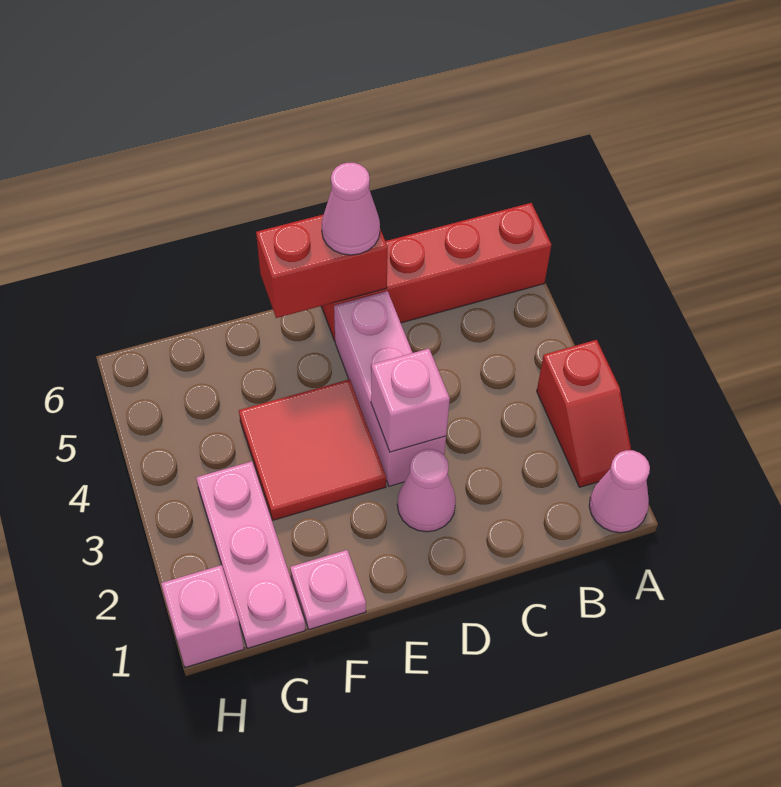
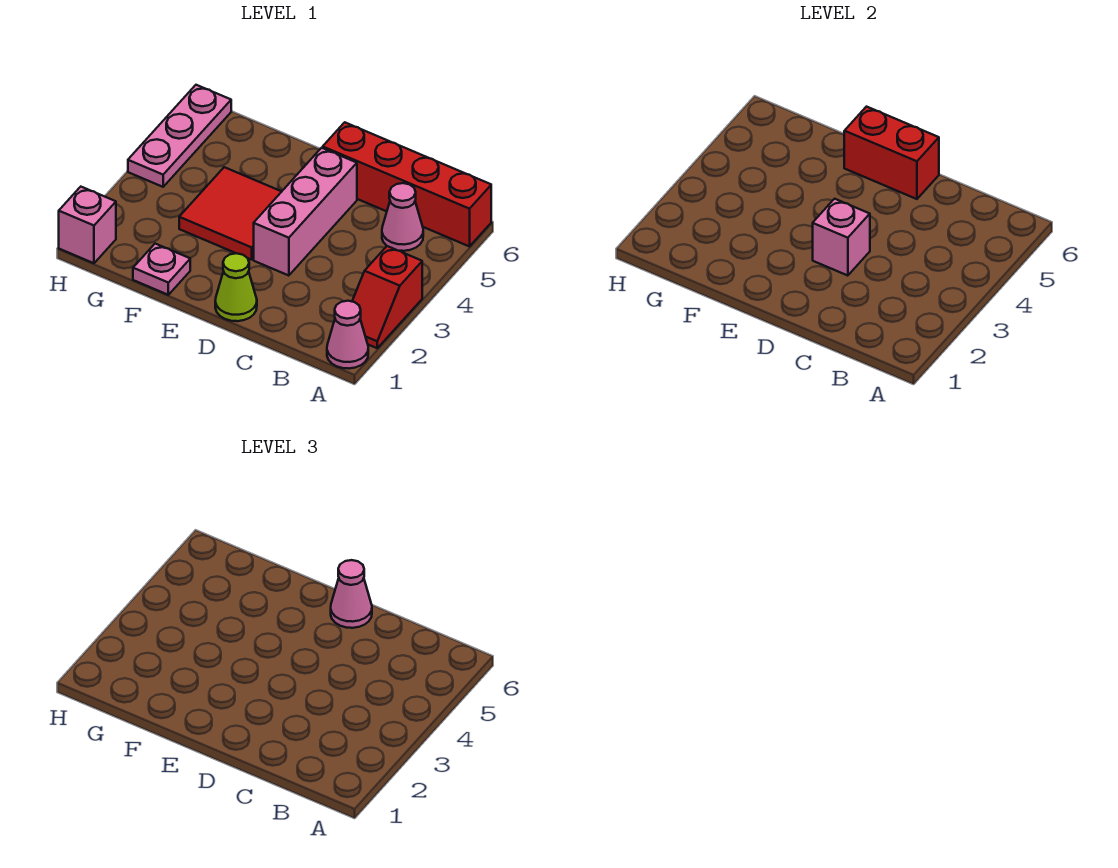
none -> lime cone D1 level 1
pink cone D2 level 1 -> pink cone B5 level 1
pink plate G1:G3 level 1 -> pink plate H4:H6 level 1

